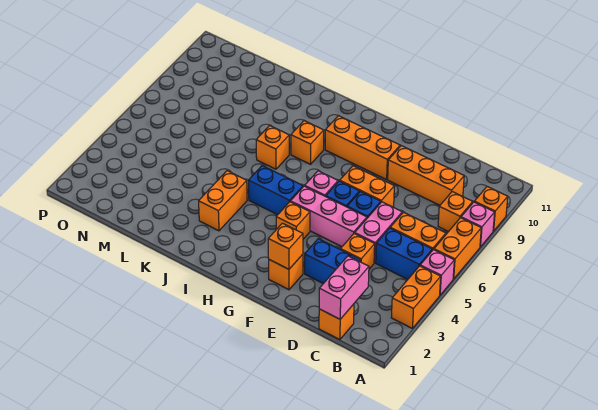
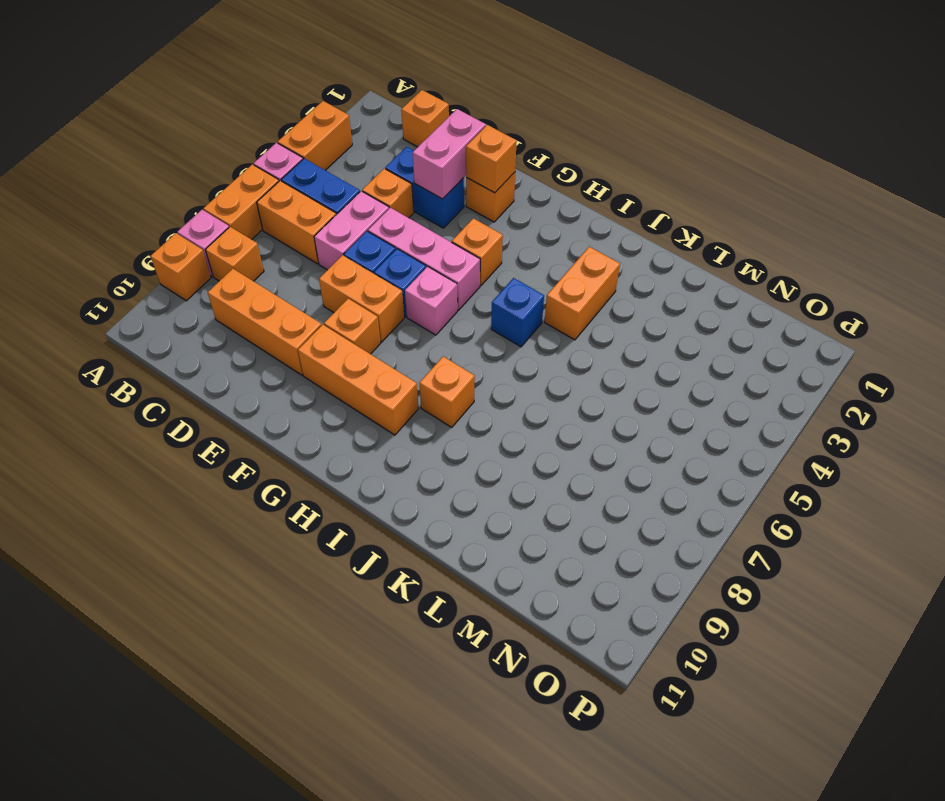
pink brick C1:C2 level 2 -> pink brick E2:E3 level 2
blue brick H5:I5 level 1 -> blue brick I5 level 1
orange brick J7 level 1 -> orange brick F8 level 1

